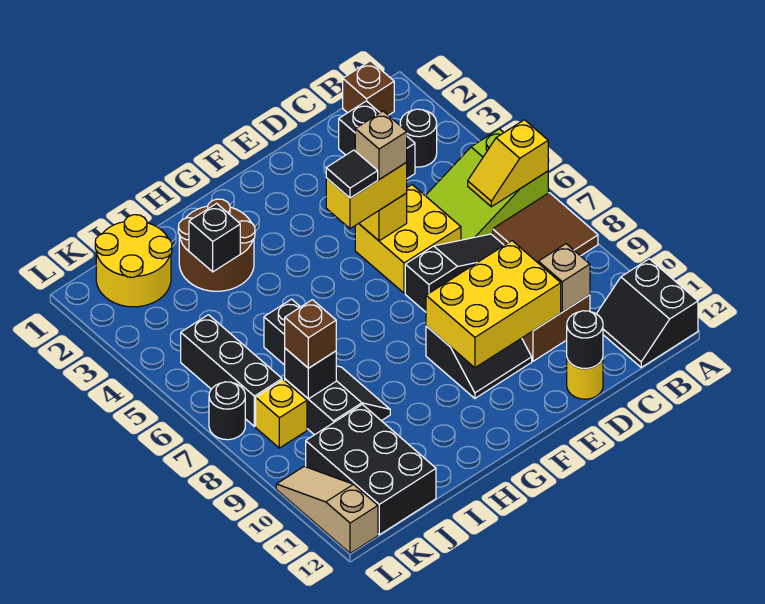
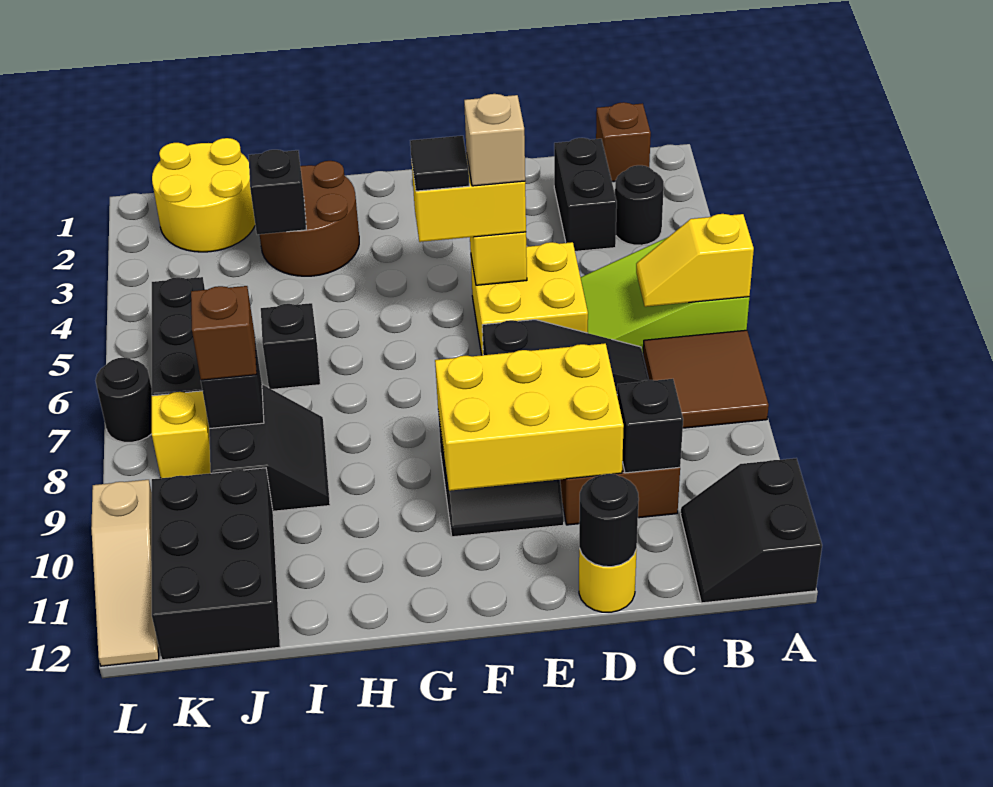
tan brick C10 level 2 -> black brick C10 level 2
tan slope L10:L12 level 1 top 12 -> tan slope L10:L12 level 1 top 10

